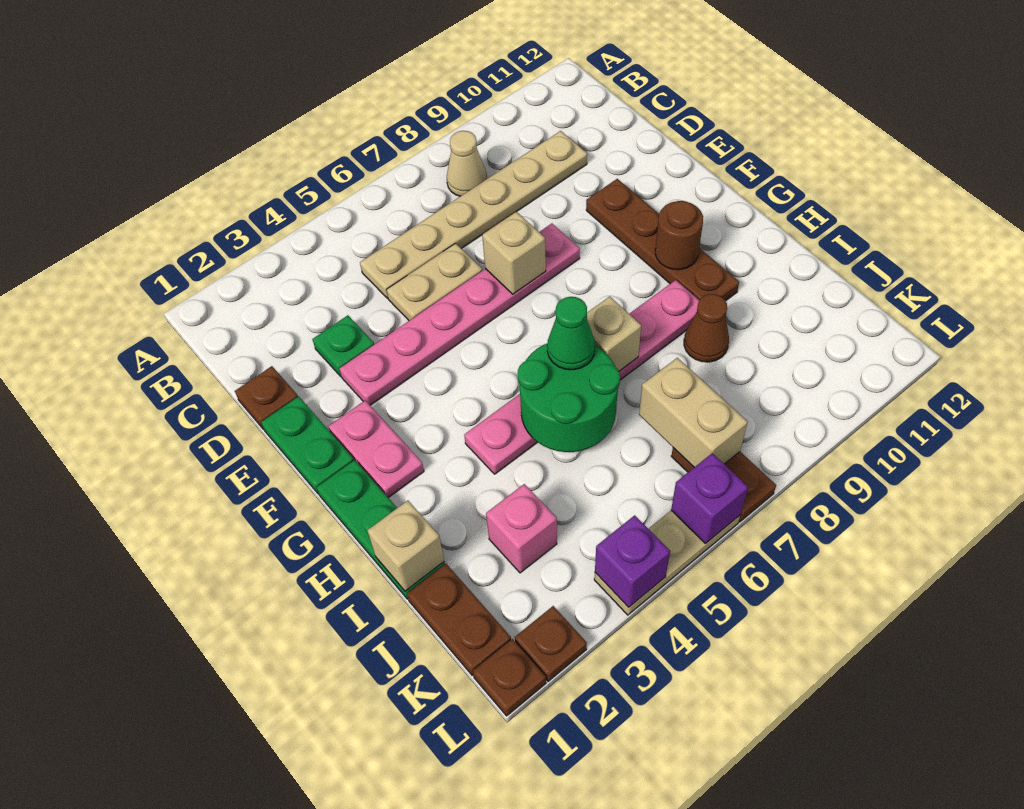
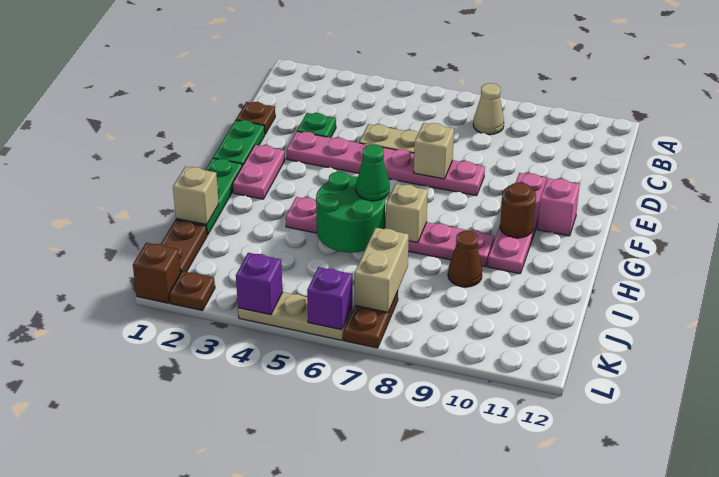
tan plate C5:C10 level 1 -> none
brown plate E10:H10 level 1 -> pink plate E10:H10 level 1
pink brick J3 level 1 -> pink brick F11 level 1
brown plate L1 level 1 -> brown brick L1 level 1

